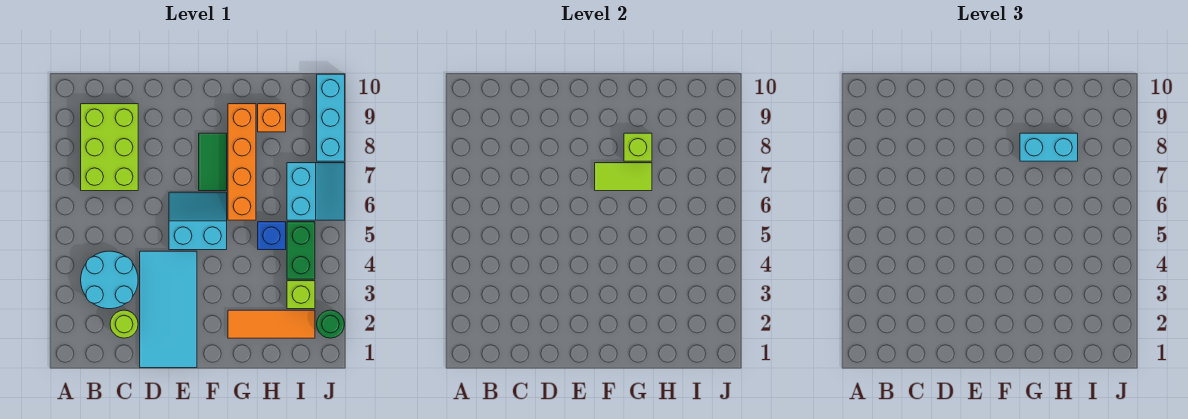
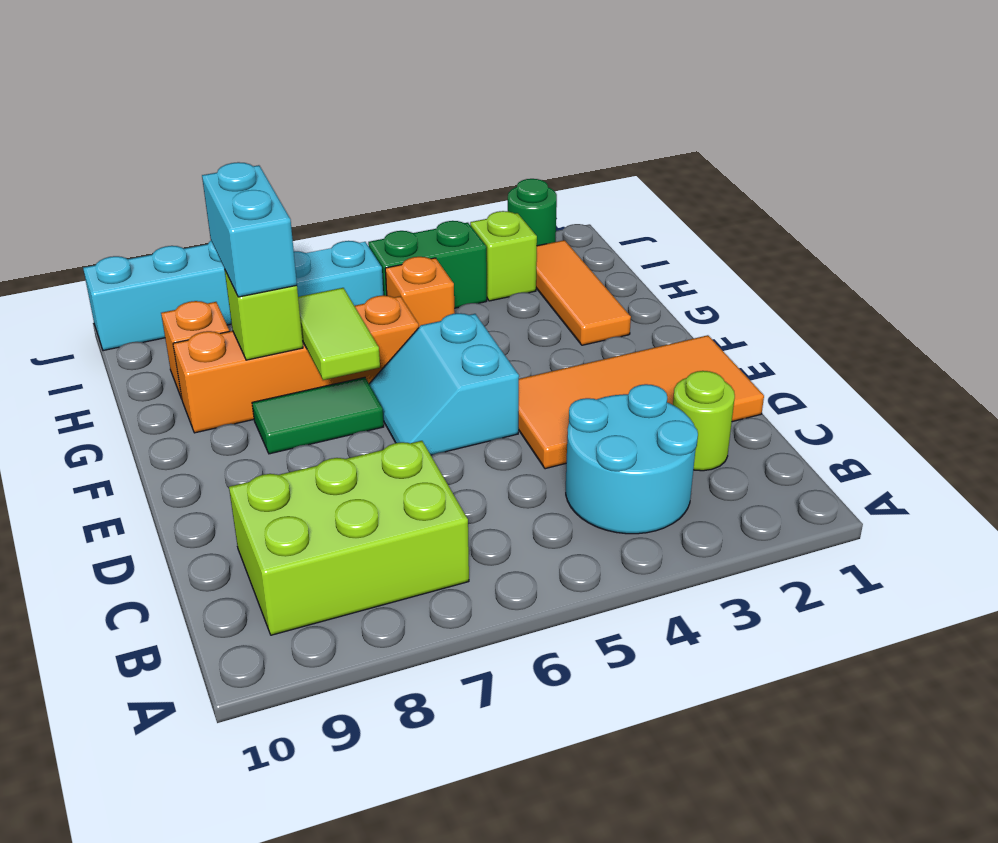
cyan tile D1:E4 level 1 -> orange tile D1:E4 level 1
blue brick H5 level 1 -> orange brick H5 level 1

